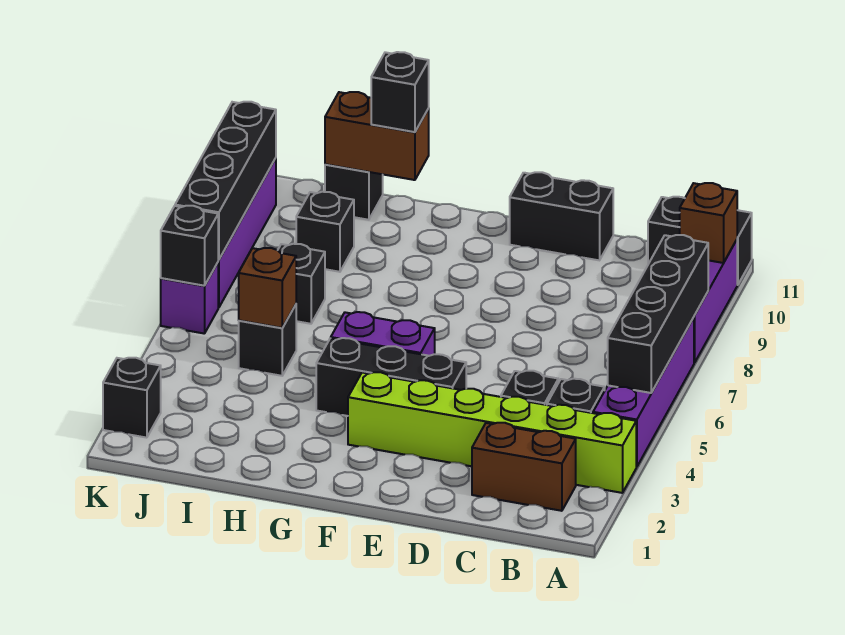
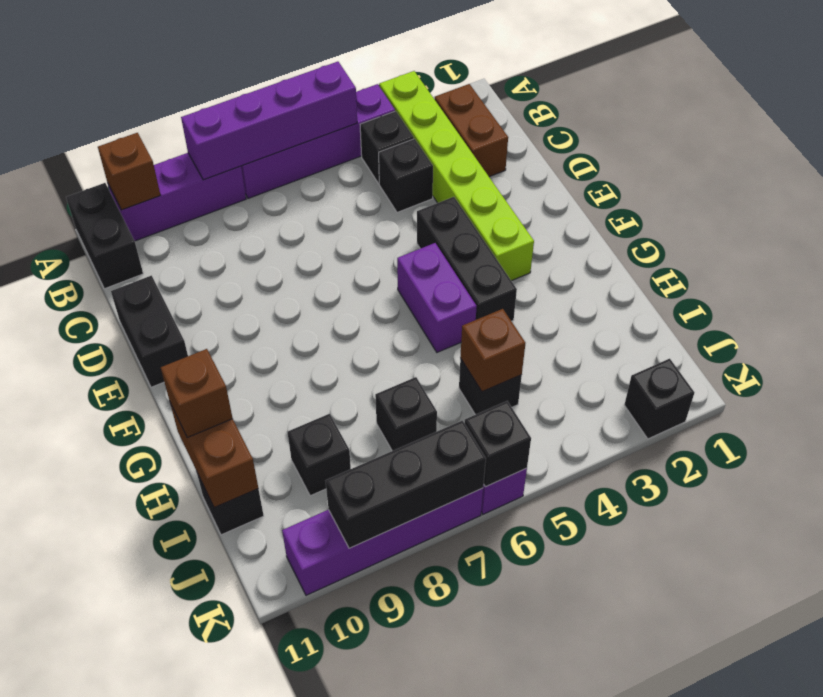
black brick A5:A8 level 2 -> purple brick A5:A8 level 2
black brick H11 level 3 -> brown brick H11 level 3
black brick K7:K10 level 2 -> black brick K7:K9 level 2

